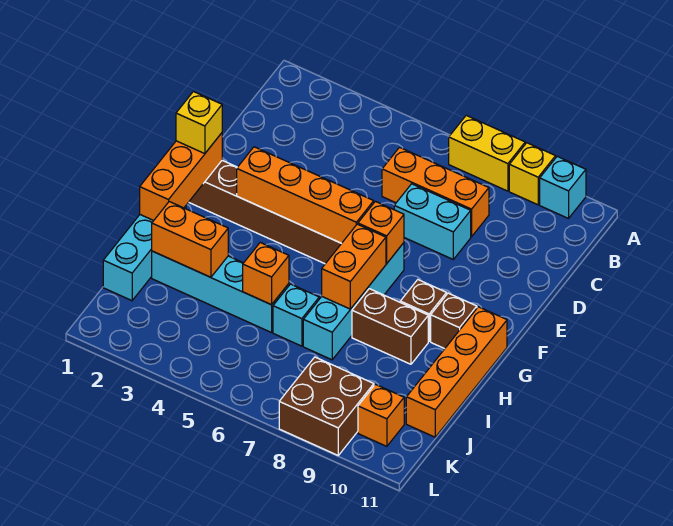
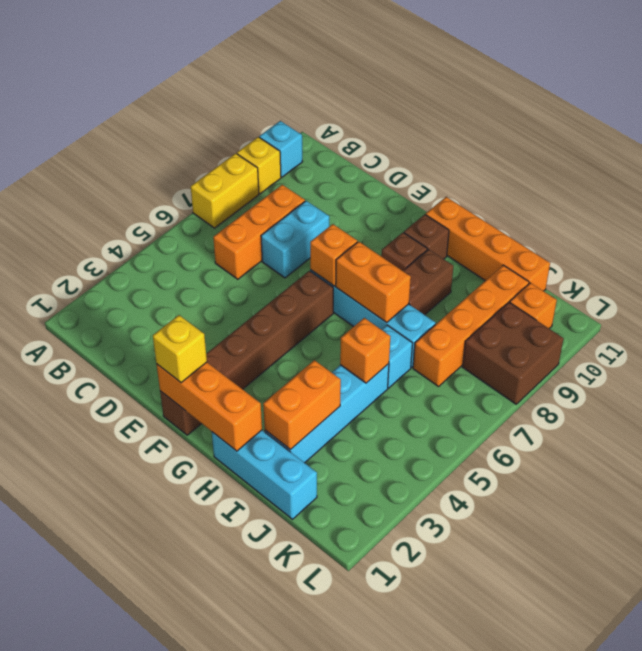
orange brick F3:F6 level 2 -> orange brick J7:J10 level 1

